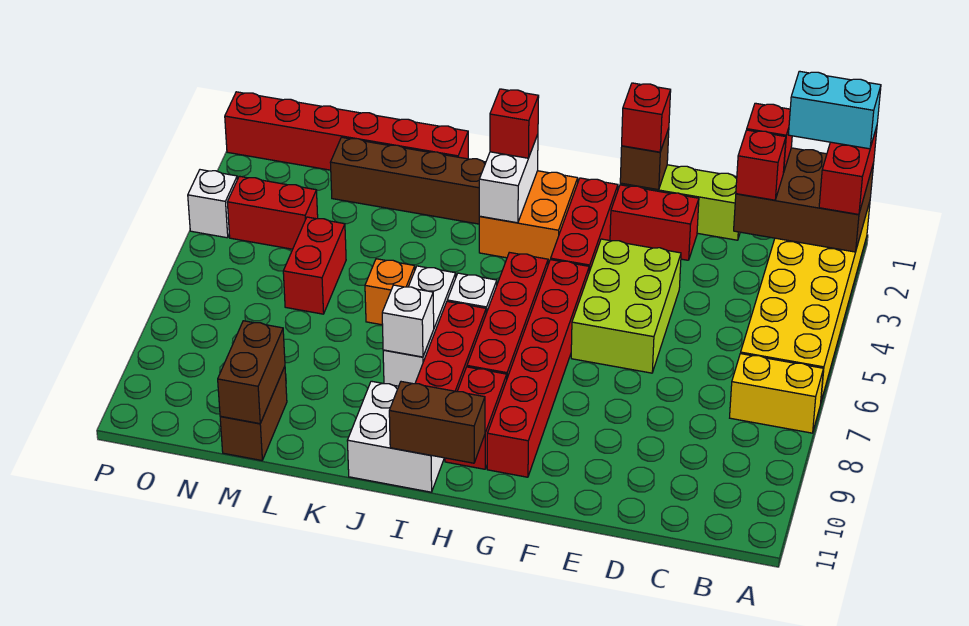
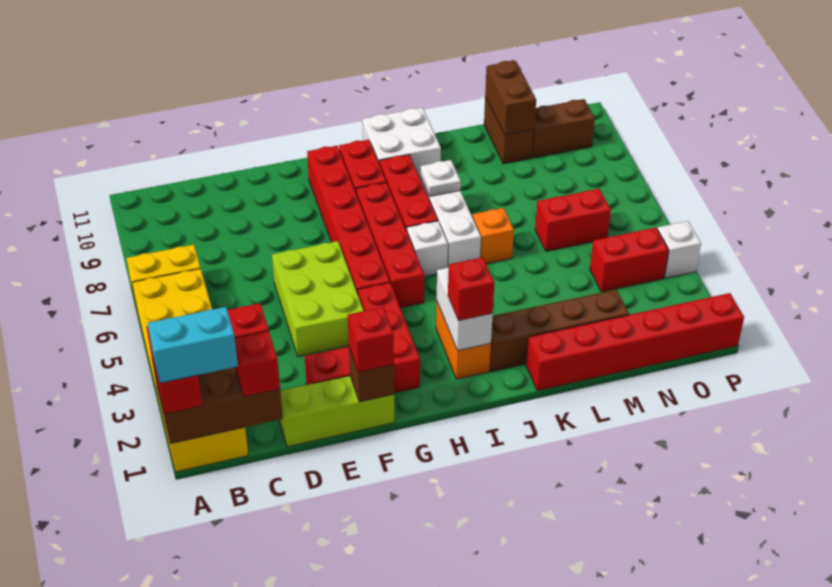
orange brick H2:I3 level 1 -> orange brick I2:I3 level 1
brown brick H11:I11 level 2 -> brown brick N10:O10 level 1
white brick J8 level 2 -> white plate J8 level 2
red brick M5:M6 level 1 -> red brick M6:N6 level 1

